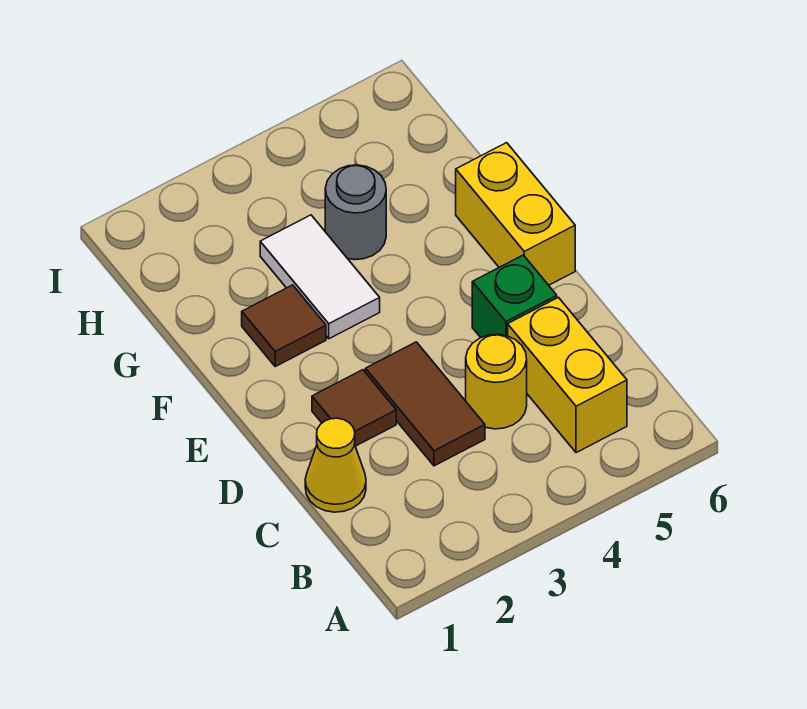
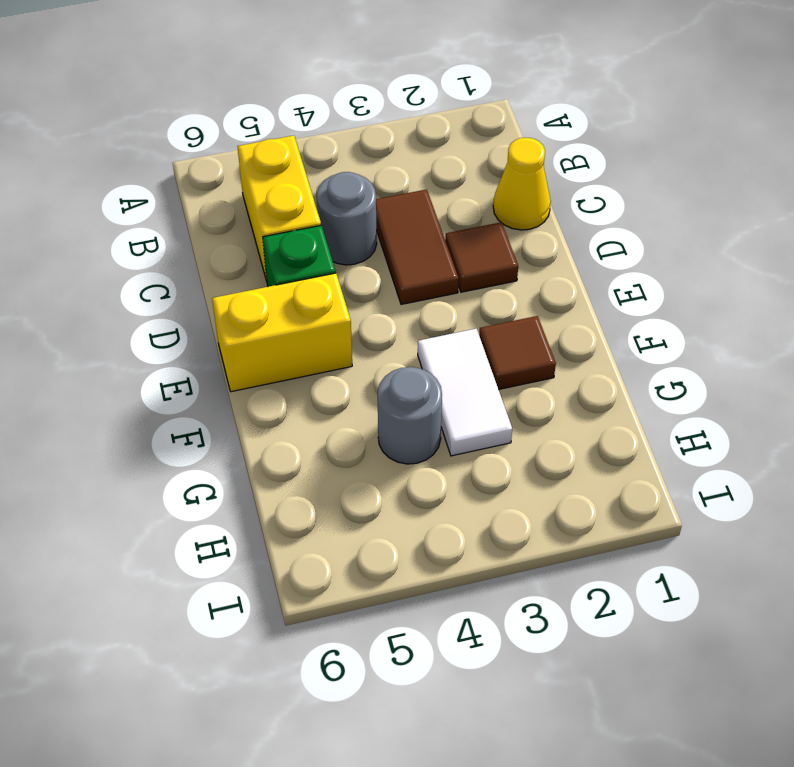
yellow round brick C4 level 1 -> grey round brick C4 level 1
yellow brick E6:F6 level 1 -> yellow brick E5:E6 level 1

